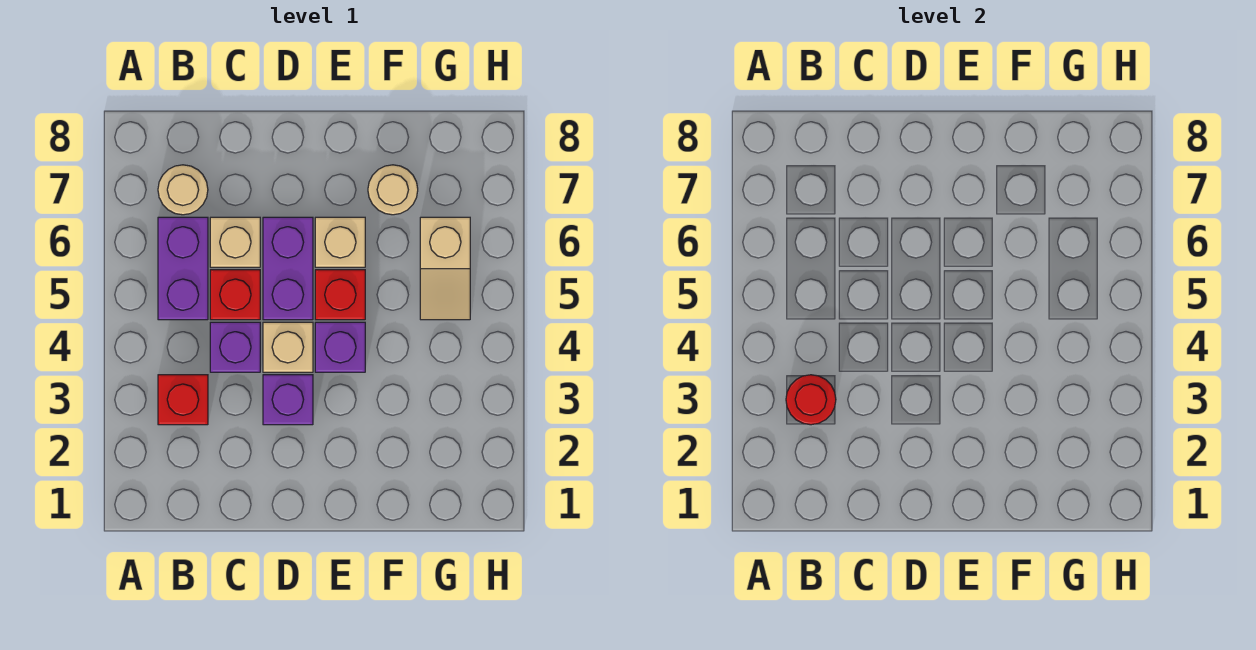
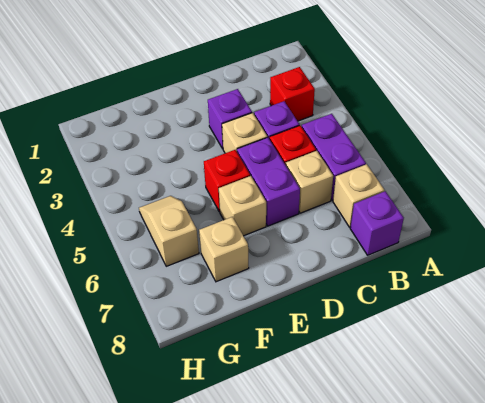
red round brick B3 level 2 -> none
tan round brick B7 level 1 -> tan brick B7 level 1
purple brick E4 level 1 -> purple brick B8 level 1
tan round brick F7 level 1 -> tan brick F7 level 1

